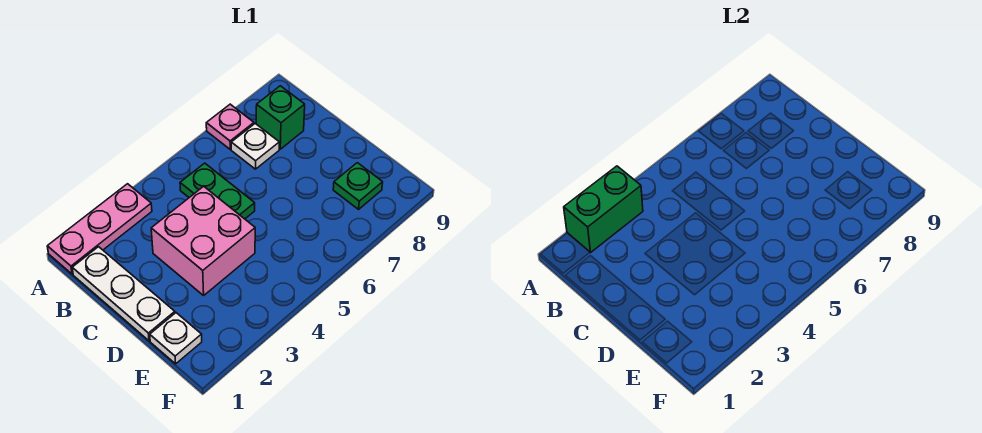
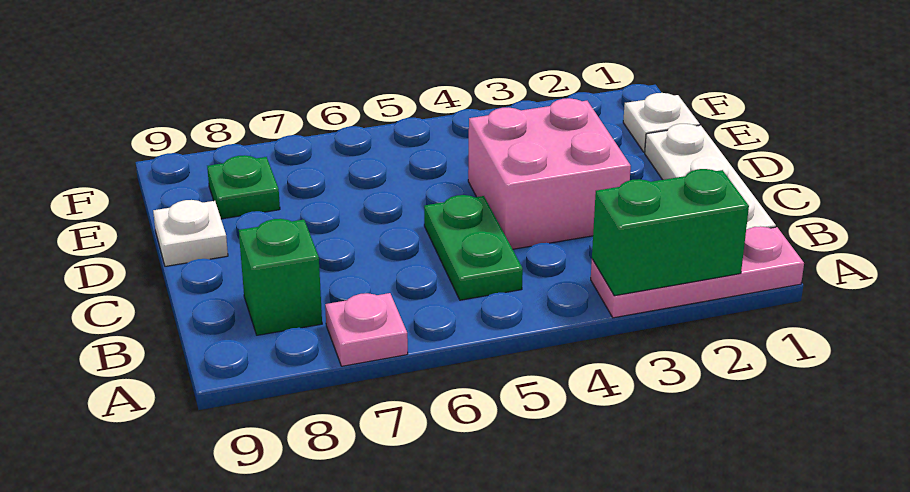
white plate B7 level 1 -> white plate D9 level 1

